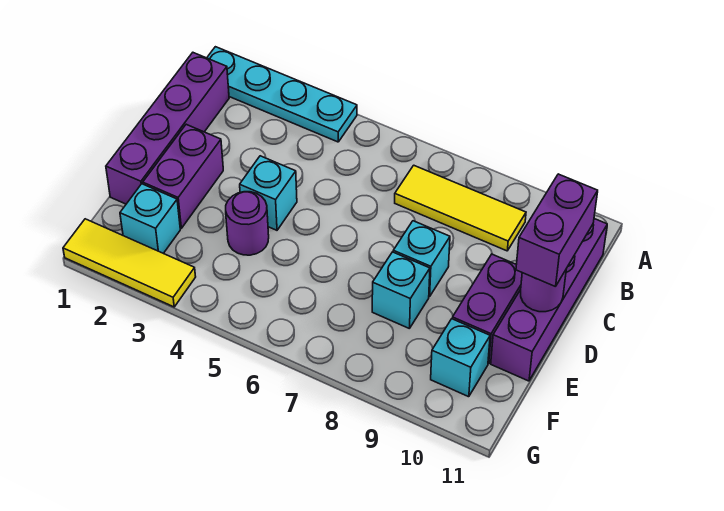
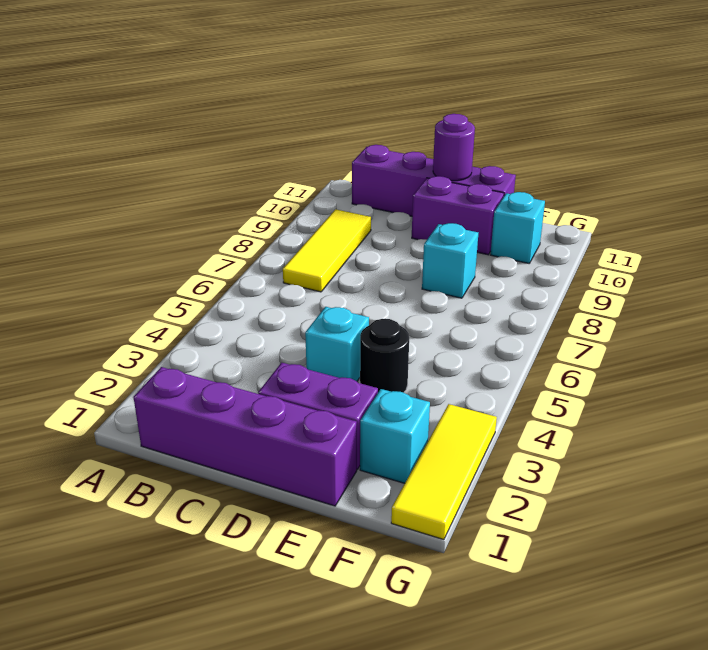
cyan plate A1:A4 level 1 -> none
purple brick C11:D11 level 3 -> none
cyan brick D8 level 1 -> none
purple round brick E4 level 1 -> black round brick E4 level 1

